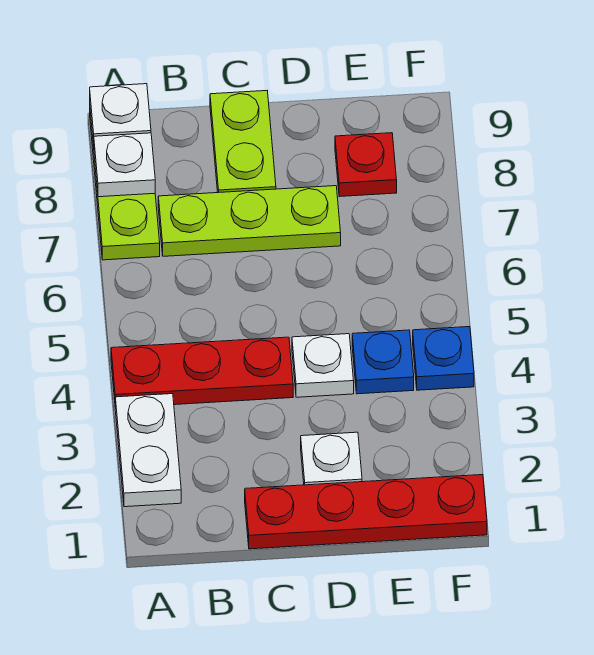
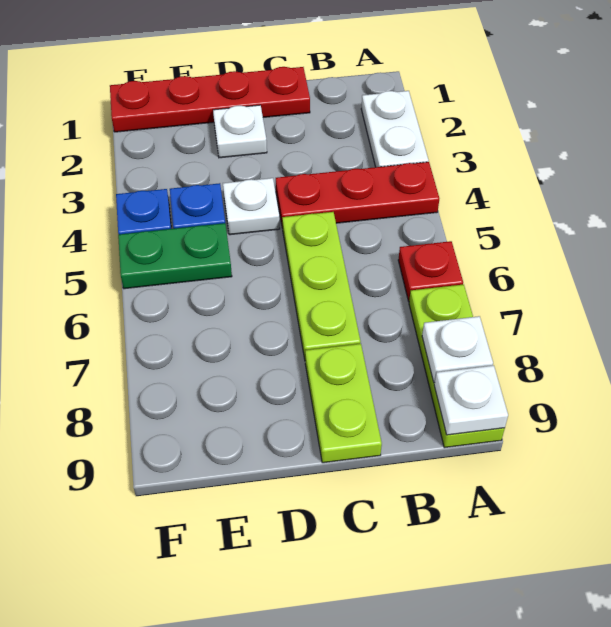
lime plate B7:D7 level 1 -> lime plate C5:C7 level 1
none -> green plate E5:F5 level 1
red plate E8 level 1 -> red plate A6 level 1

